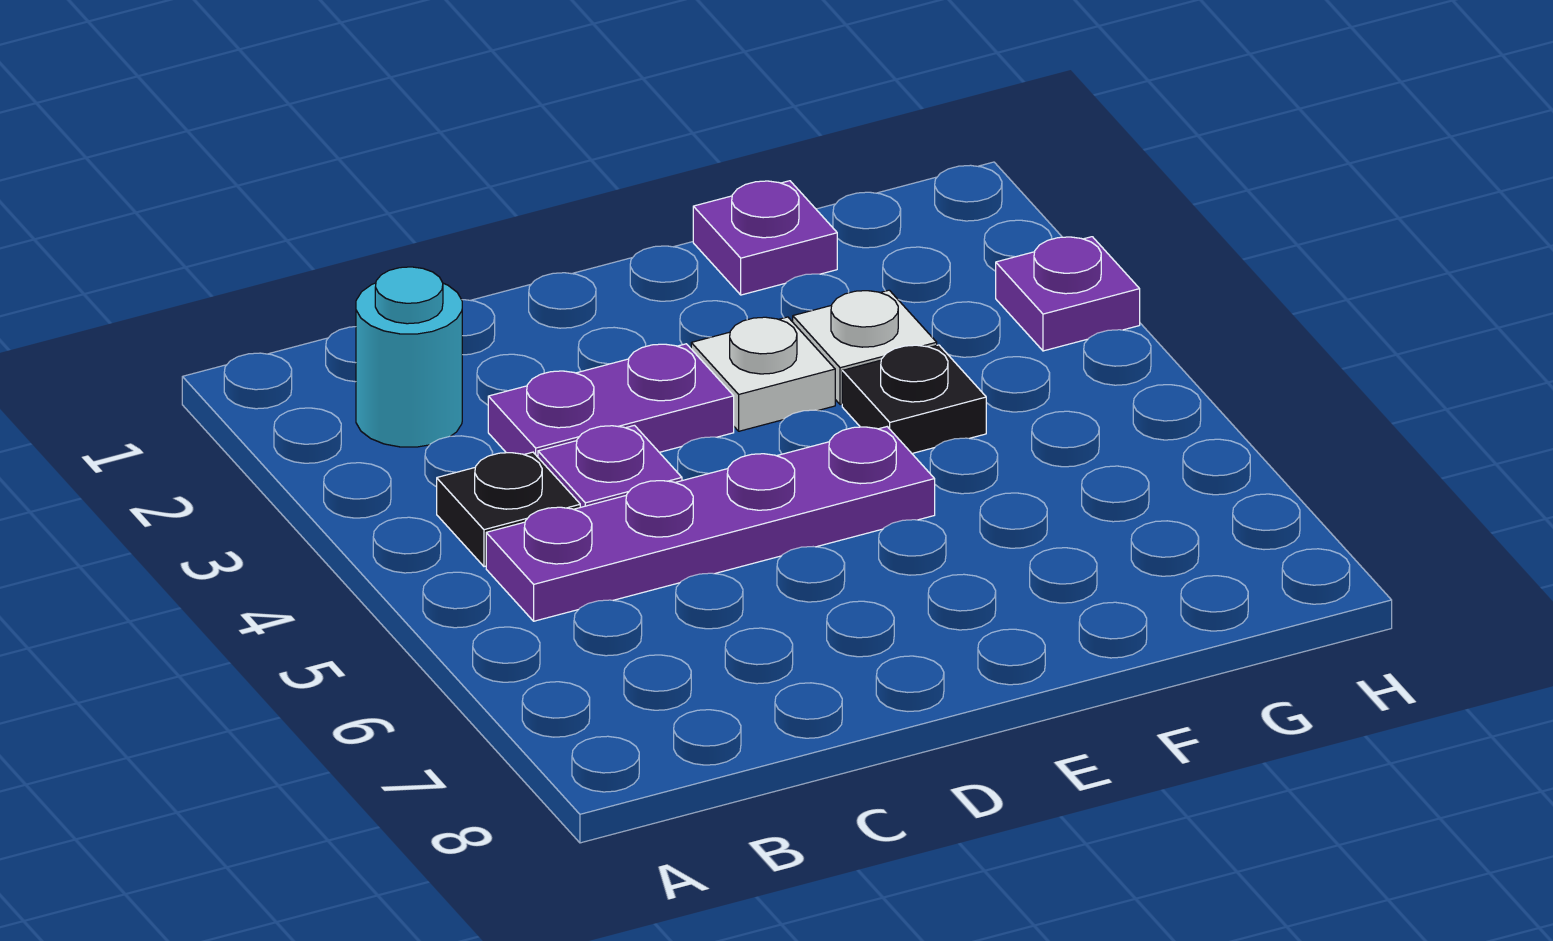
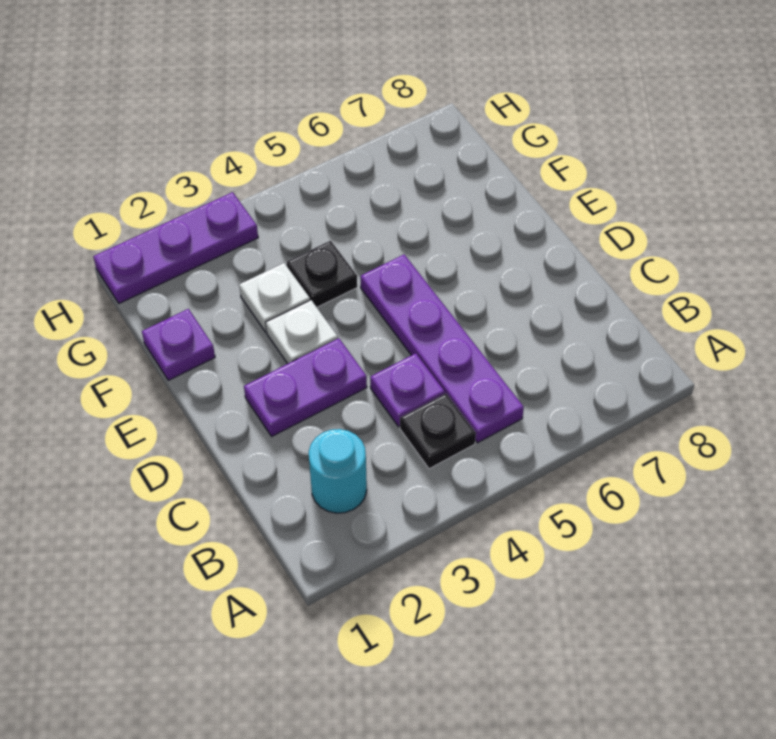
purple plate C3:D3 level 1 -> purple plate D2:D3 level 1
purple plate H3 level 1 -> purple plate H1:H3 level 1

